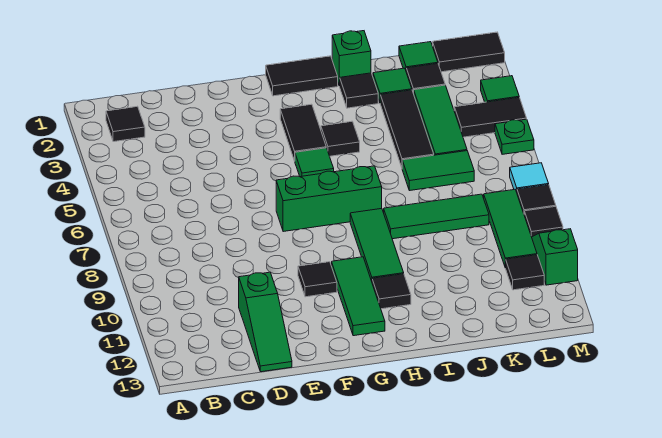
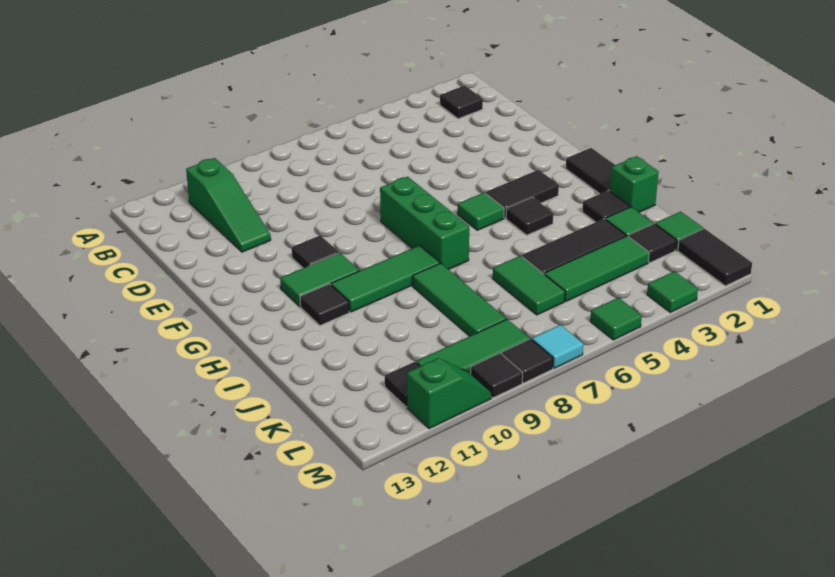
green slope D11:D13 level 1 top 11 -> green slope B11:D11 level 1 top B
green tile G10:G12 level 1 -> green tile G10:G11 level 1
black tile L4:M4 level 1 -> none
green plate M5 level 1 -> green tile M5 level 1

